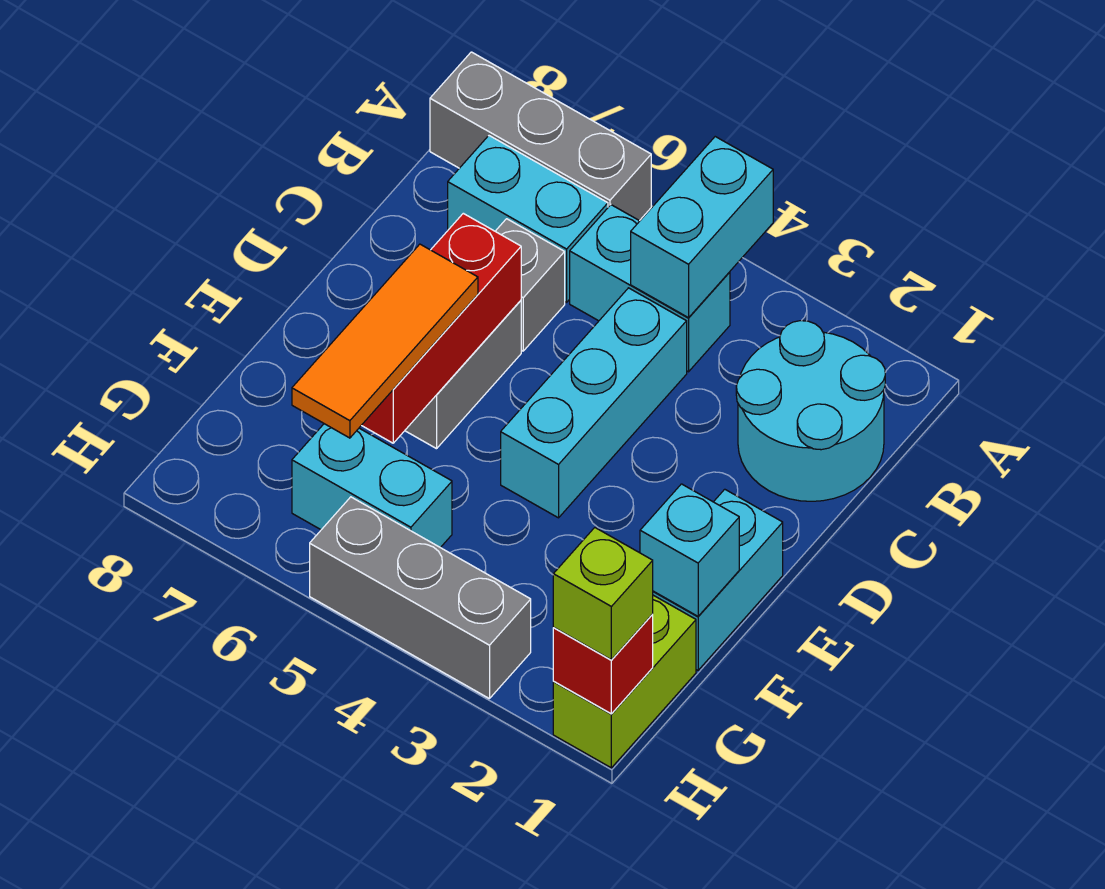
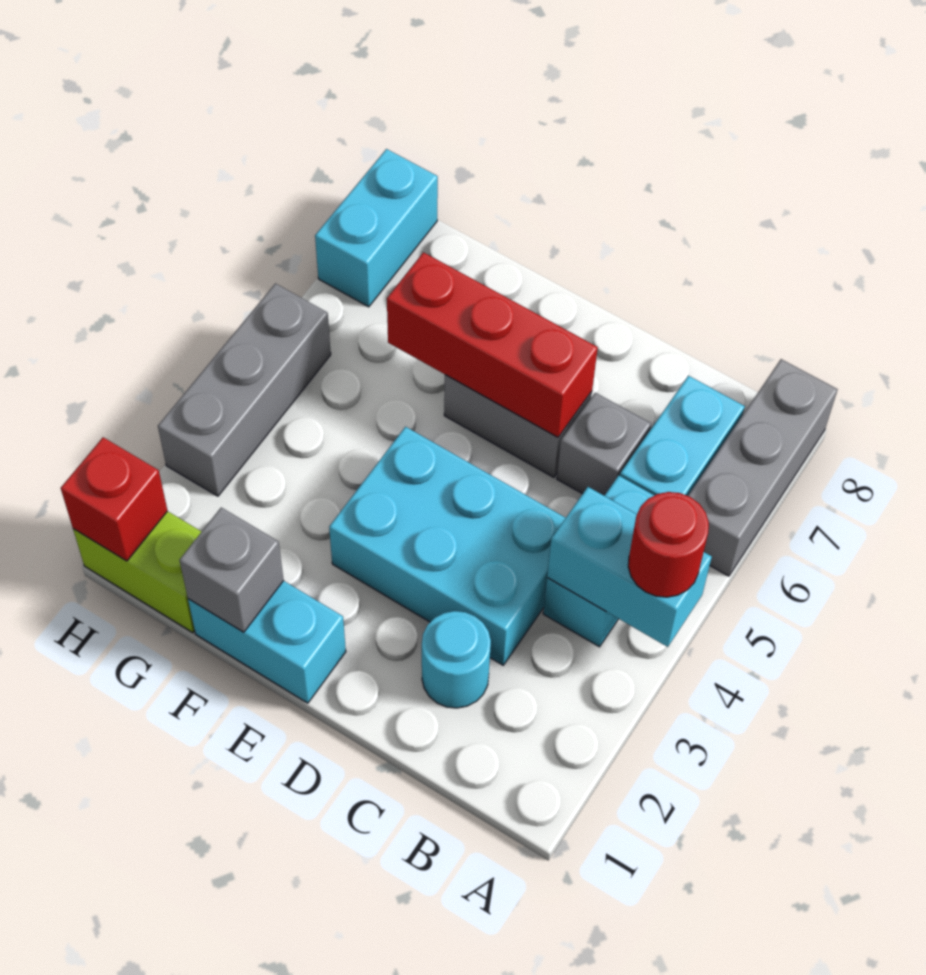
none -> red round brick A4 level 3
cyan round brick B1:C2 level 1 -> cyan round brick C2 level 1
cyan brick C4:E4 level 1 -> cyan brick C3:E4 level 1
orange tile E6:G6 level 3 -> none
cyan brick F1 level 2 -> grey brick F1 level 2
cyan brick G5:G6 level 1 -> cyan brick H7:H8 level 1
lime brick H1 level 3 -> none

